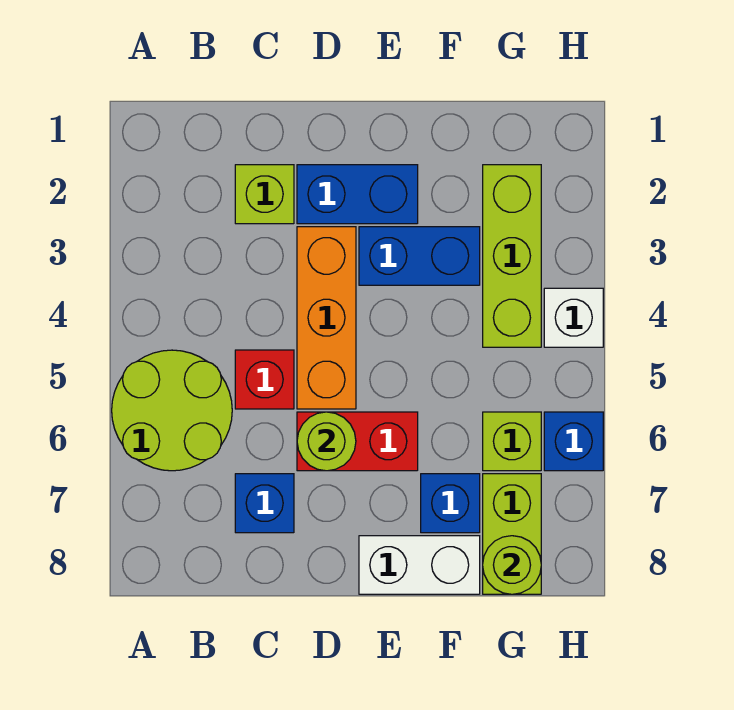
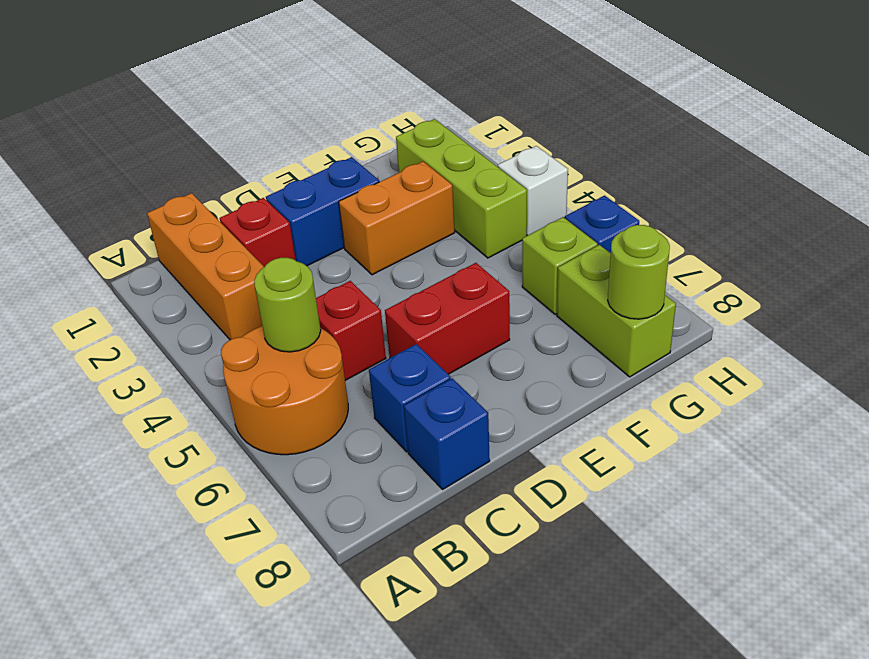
lime round brick A5:B6 level 1 -> orange round brick A5:B6 level 1
lime brick C2 level 1 -> red brick C2 level 1
orange brick D3:D5 level 1 -> orange brick B1:B3 level 1
lime round brick D6 level 2 -> lime round brick B5 level 2
blue brick E3:F3 level 1 -> orange brick E3:F3 level 1
white brick E8:F8 level 1 -> none
blue brick F7 level 1 -> blue brick C8 level 1

